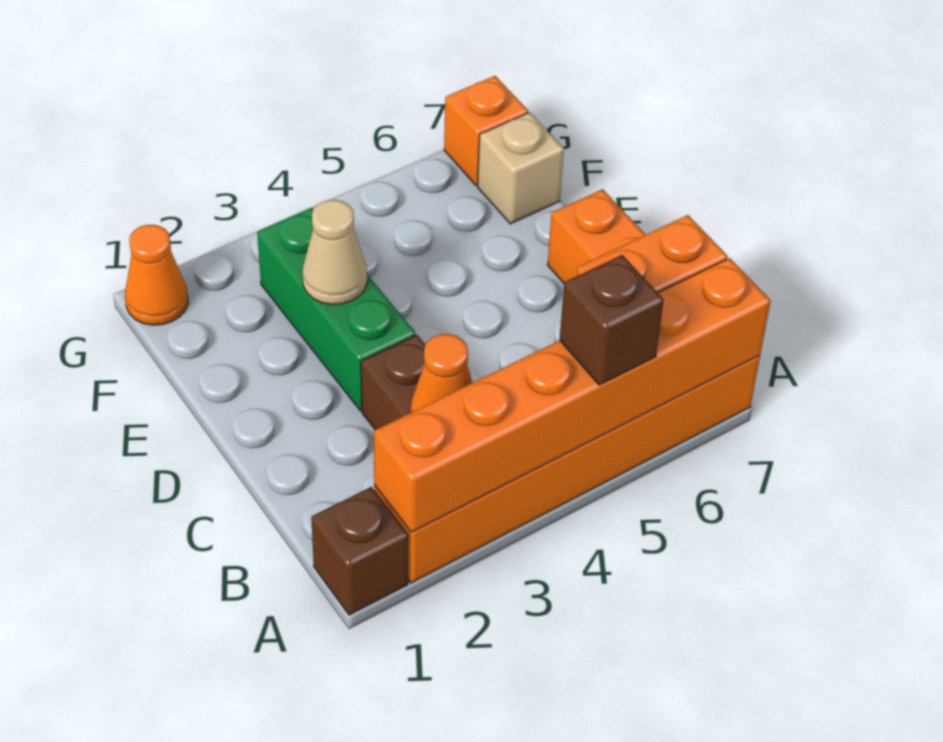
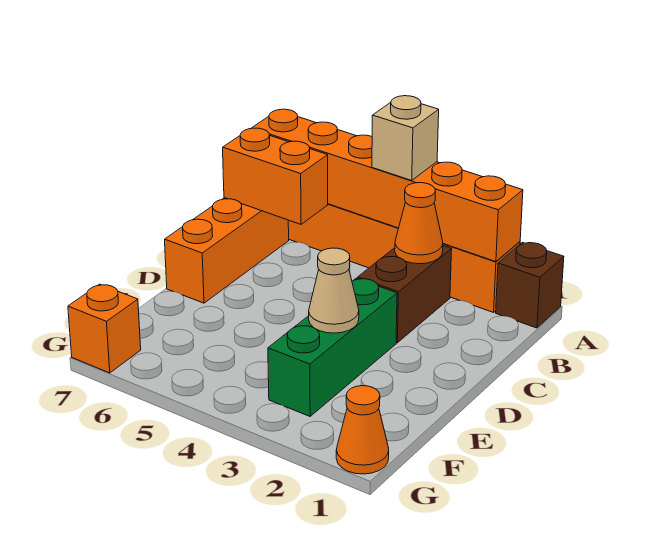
brown brick A5 level 3 -> none
tan brick F7 level 1 -> tan brick A4 level 3

